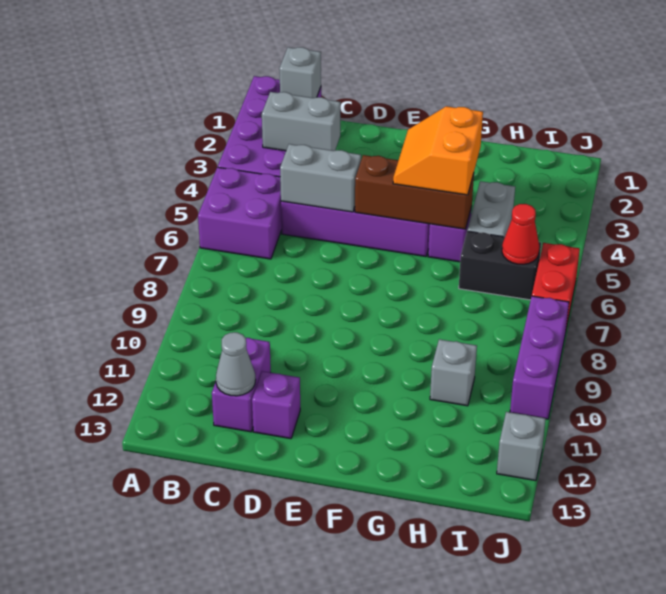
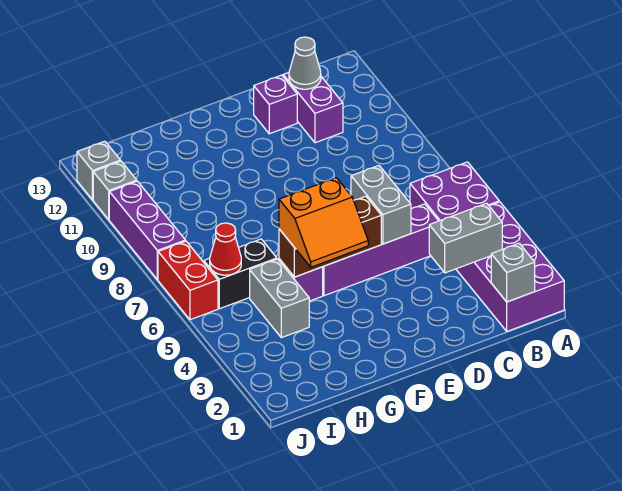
grey brick C5:D5 level 2 -> grey brick D5:D6 level 2
orange slope F4:G5 level 3 top G -> orange slope F4:G5 level 3 top 5
grey brick H10 level 1 -> grey brick J11 level 1

